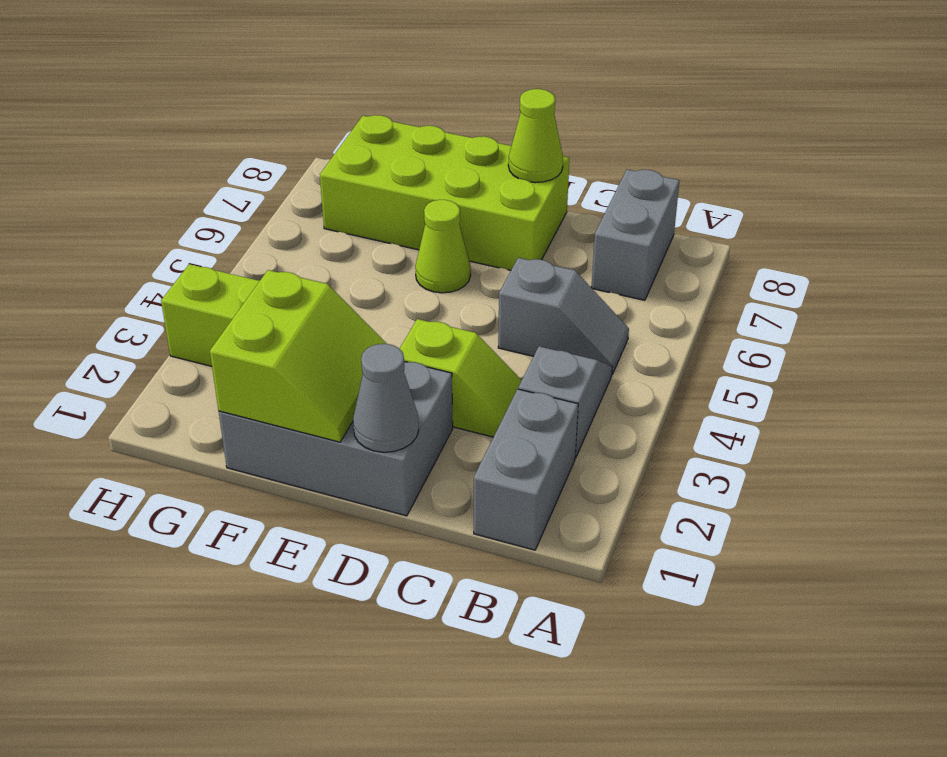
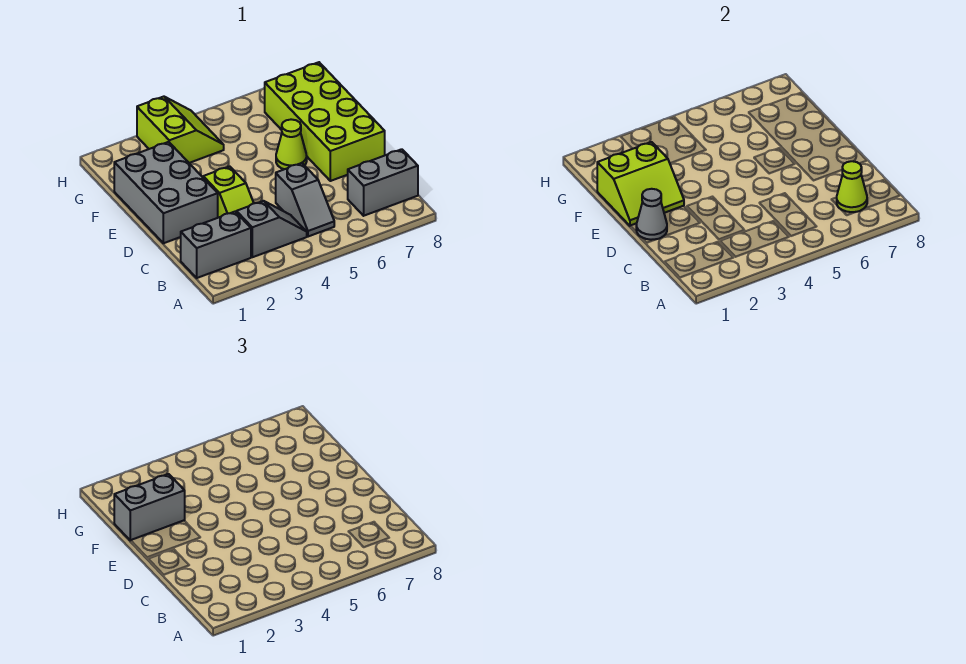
lime cone D8 level 2 -> lime cone B7 level 2
none -> grey brick F1:F2 level 3

